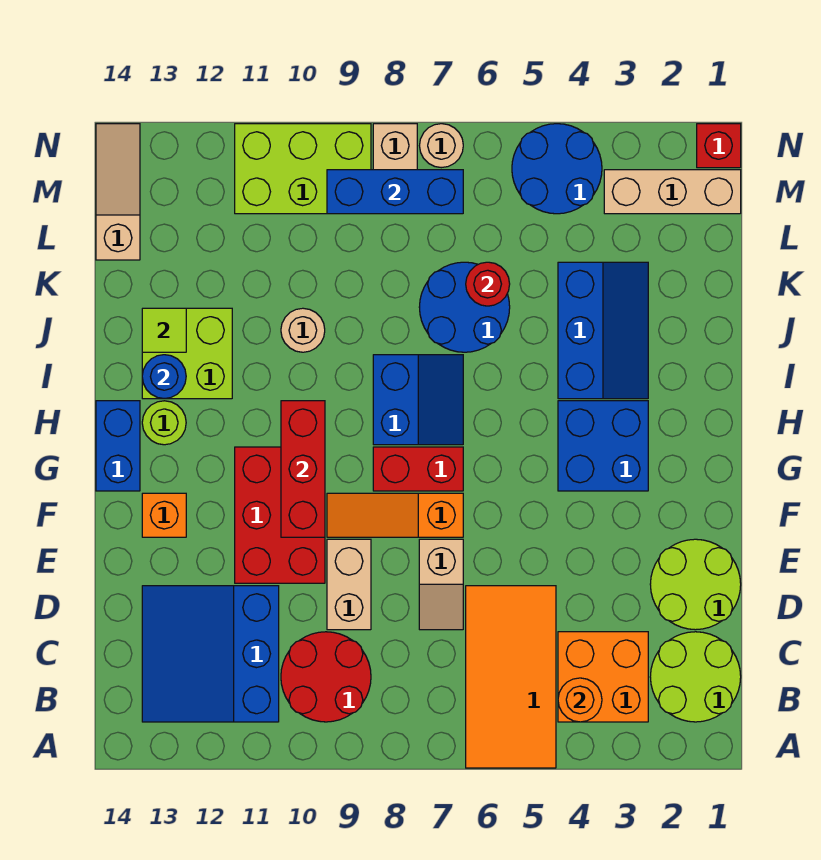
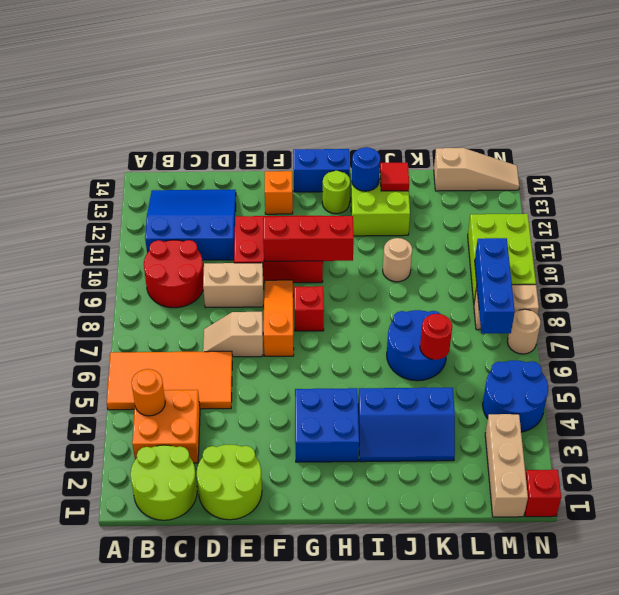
red brick G7:G8 level 1 -> red brick G8 level 1
blue slope H7:I8 level 1 top 8 -> none
lime tile J13 level 2 -> red tile J13 level 2

